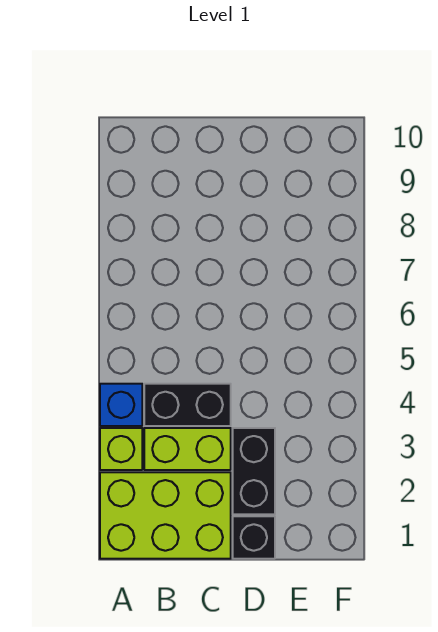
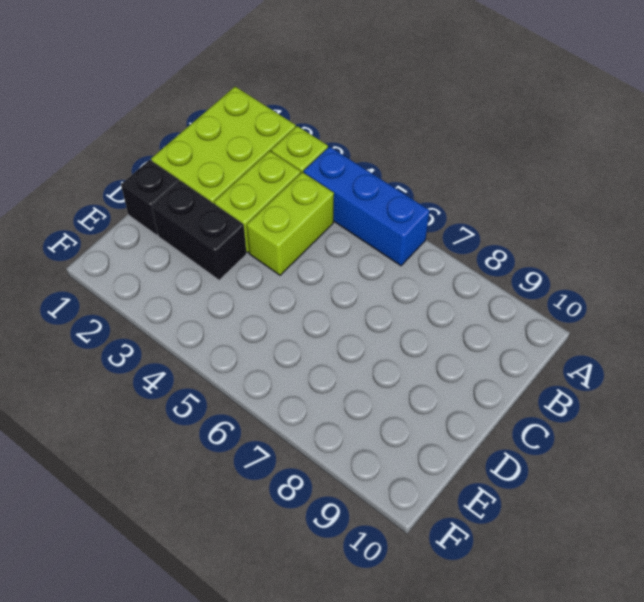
blue brick A4 level 1 -> blue brick A4:A6 level 1
black brick B4:C4 level 1 -> lime brick B4:C4 level 1

